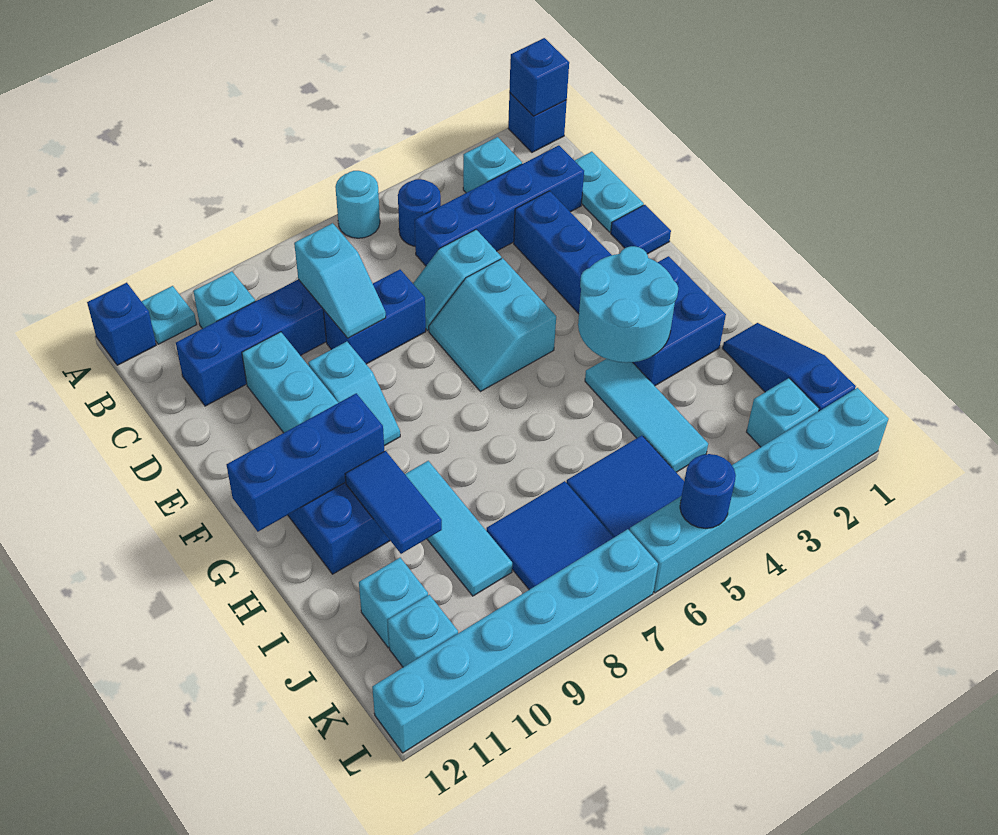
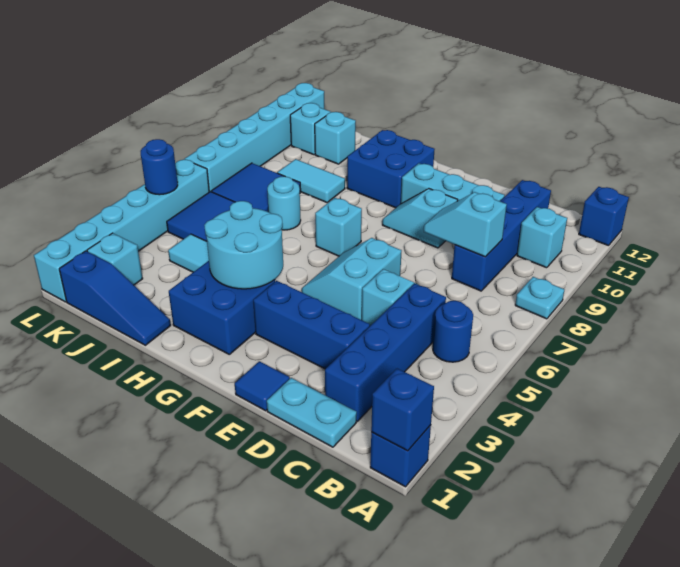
cyan round brick A6 level 1 -> cyan round brick I7 level 1
cyan plate A11 level 1 -> cyan plate A8 level 1
cyan brick B3 level 1 -> cyan brick G7 level 1
blue brick D7:D8 level 1 -> none
cyan slope E5:F6 level 1 top 5 -> cyan slope E5:F6 level 1 top E
blue brick G10:G12 level 2 -> none
cyan tile H9:J9 level 1 -> cyan tile I9:J9 level 1
blue tile H10:I10 level 2 -> none

